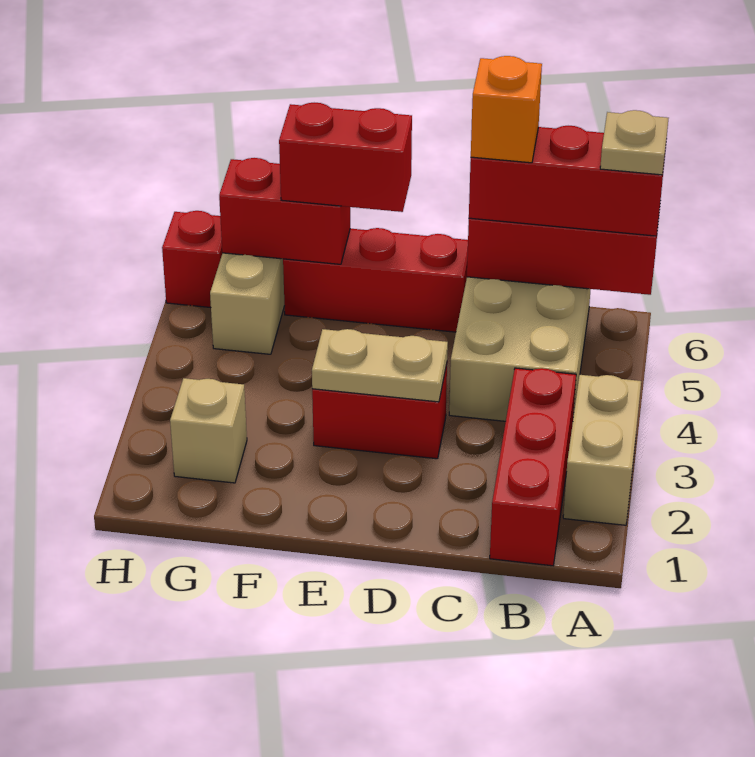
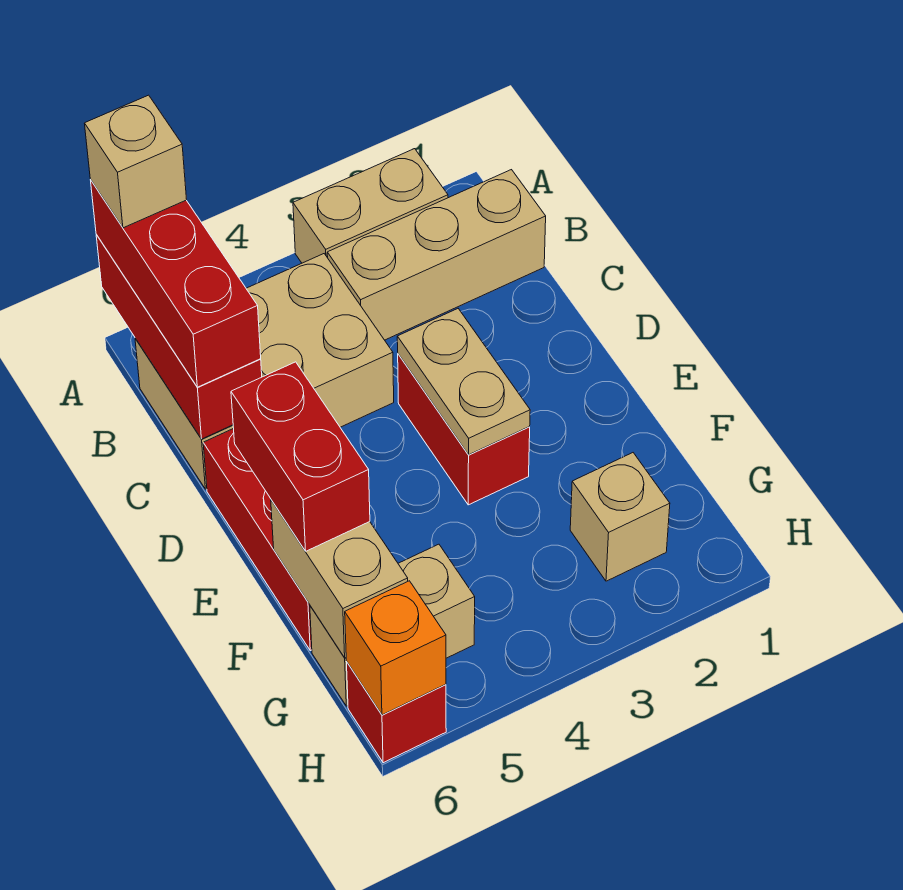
tan plate A6 level 4 -> tan brick A6 level 4
red brick B1:B3 level 1 -> tan brick B1:B3 level 1
orange brick C6 level 4 -> orange brick H6 level 2
red brick F6:G6 level 2 -> tan brick F6:G6 level 2

